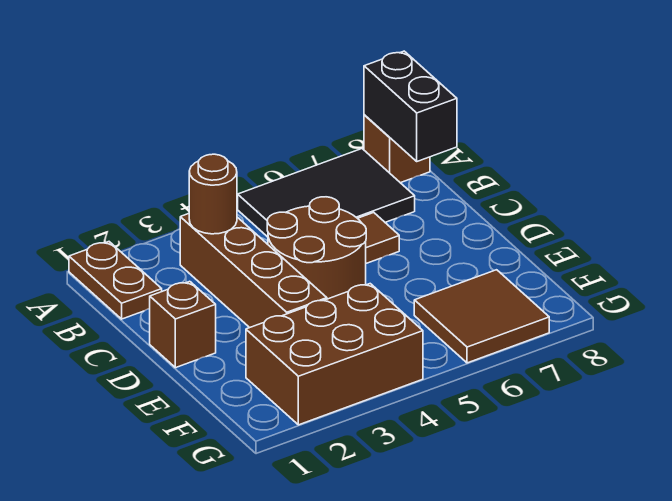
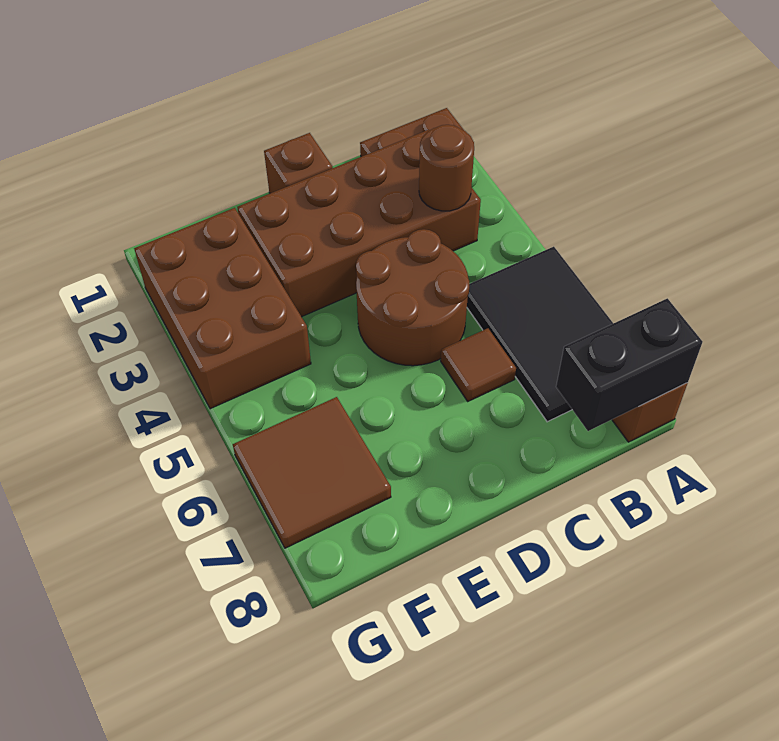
brown brick B3:E3 level 1 -> brown brick B2:E3 level 1

